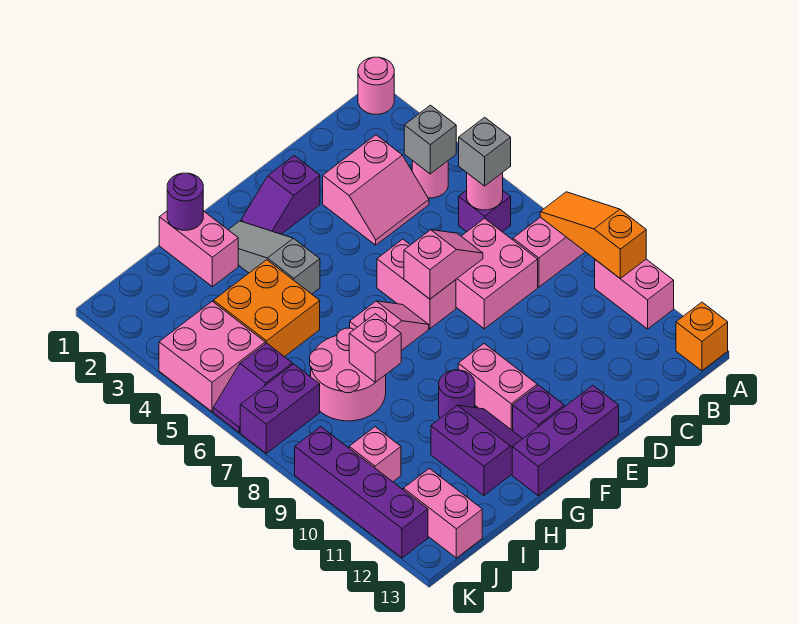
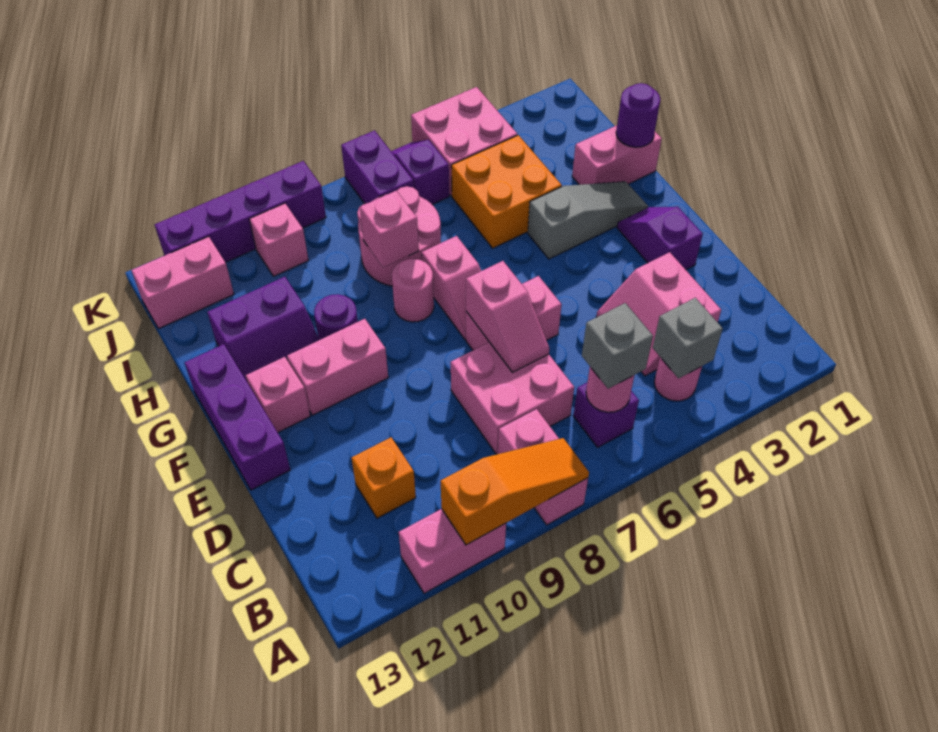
pink round brick A1 level 1 -> pink round brick G8 level 1
orange brick A13 level 1 -> orange brick C11 level 1
purple brick F12 level 1 -> pink brick F12 level 1

